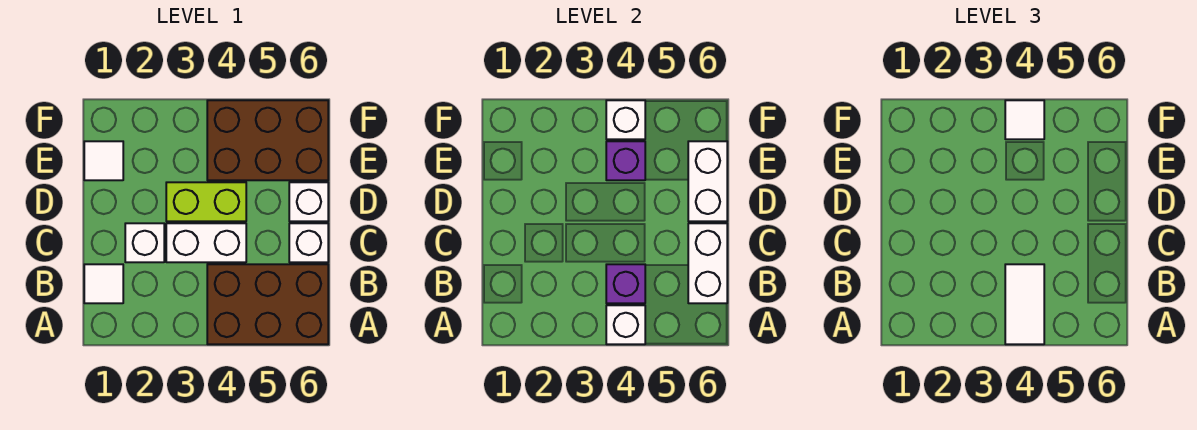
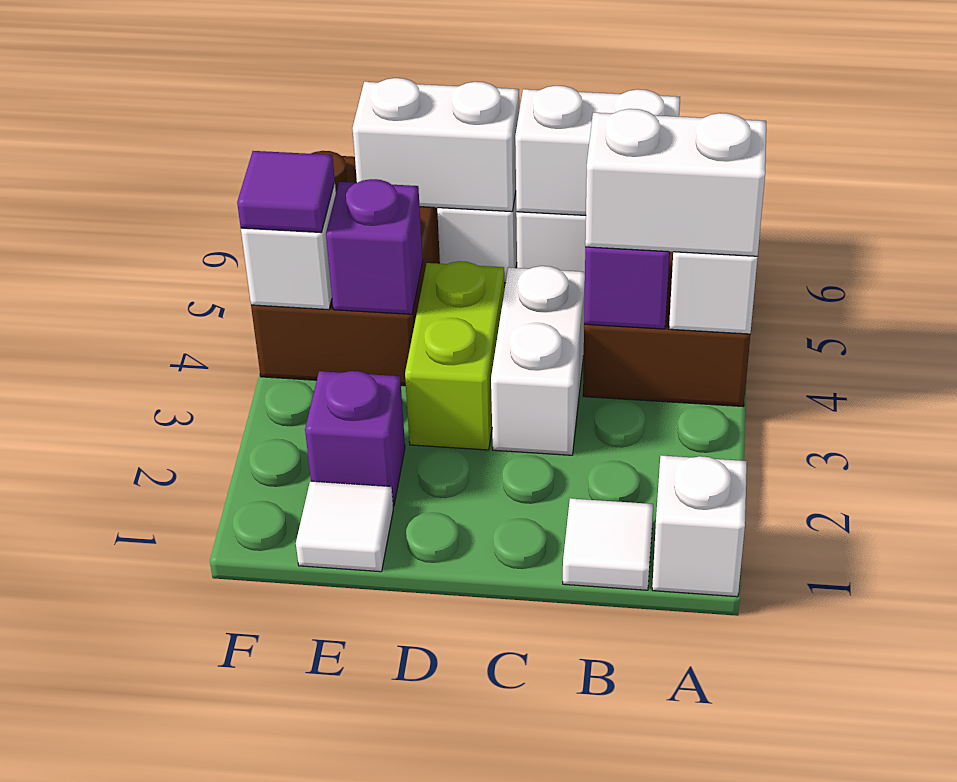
white tile A4:B4 level 3 -> white brick A4:B4 level 3
white brick C2 level 1 -> white brick A1 level 1
none -> purple brick E2 level 1
white tile F4 level 3 -> purple tile F4 level 3

